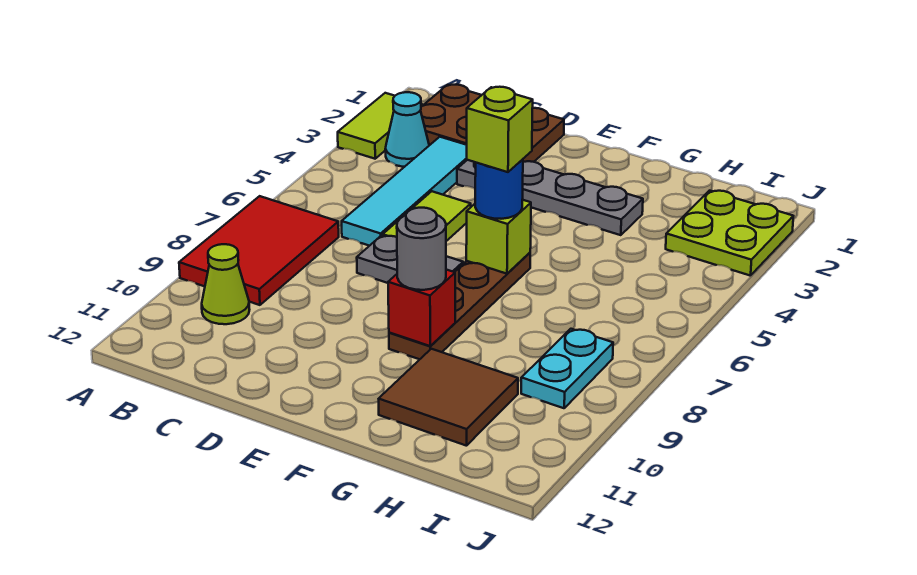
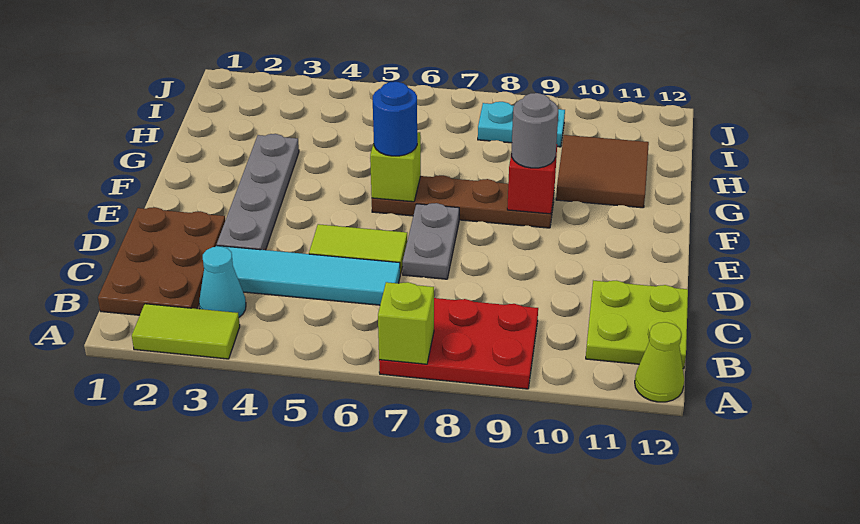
red tile A7:B9 level 1 -> red plate A7:B9 level 1
lime cone B10 level 1 -> lime cone A12 level 1
lime brick F6 level 4 -> lime brick A7 level 2
lime plate I2:J3 level 1 -> lime plate B11:C12 level 1

